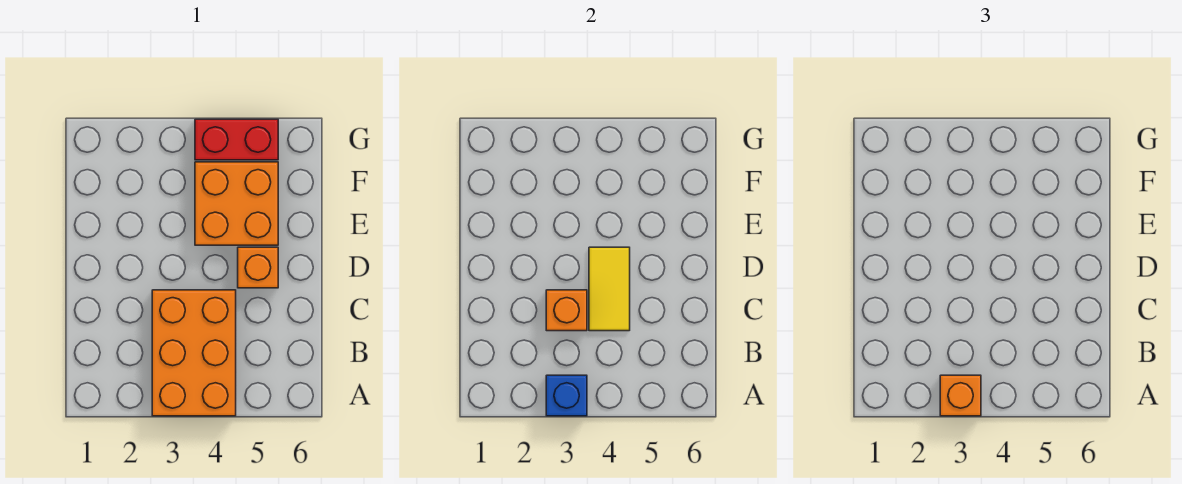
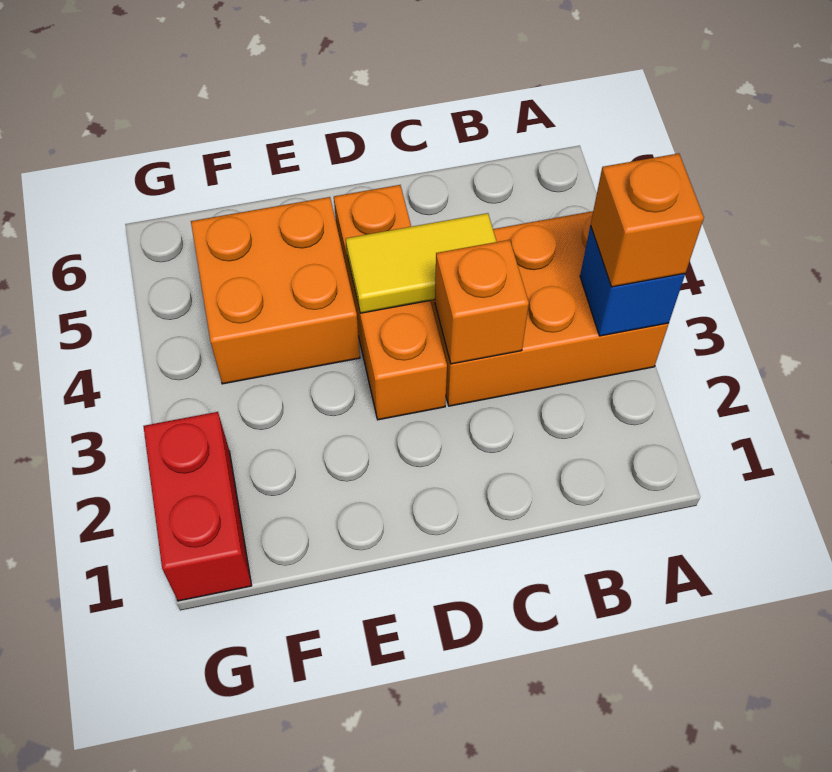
orange brick D5 level 1 -> orange brick D3:D5 level 1
red brick G4:G5 level 1 -> red brick G1:G2 level 1

